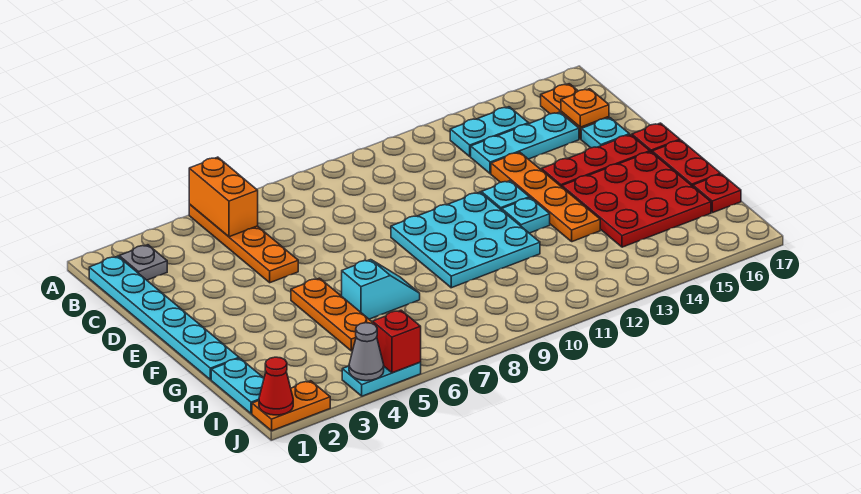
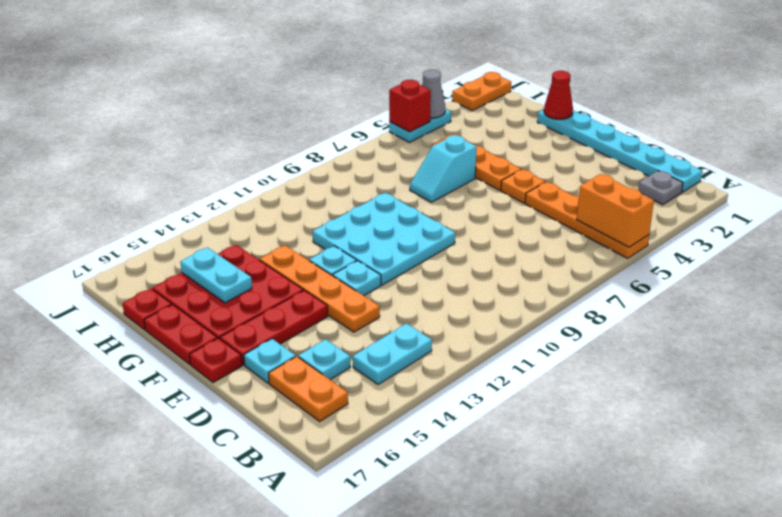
cyan plate C13:C15 level 1 -> cyan plate C15 level 1
orange plate C16 level 2 -> orange plate E5 level 1
cyan plate H1:I1 level 1 -> cyan plate G15:H15 level 2
red cone J1 level 2 -> red cone G1 level 2

